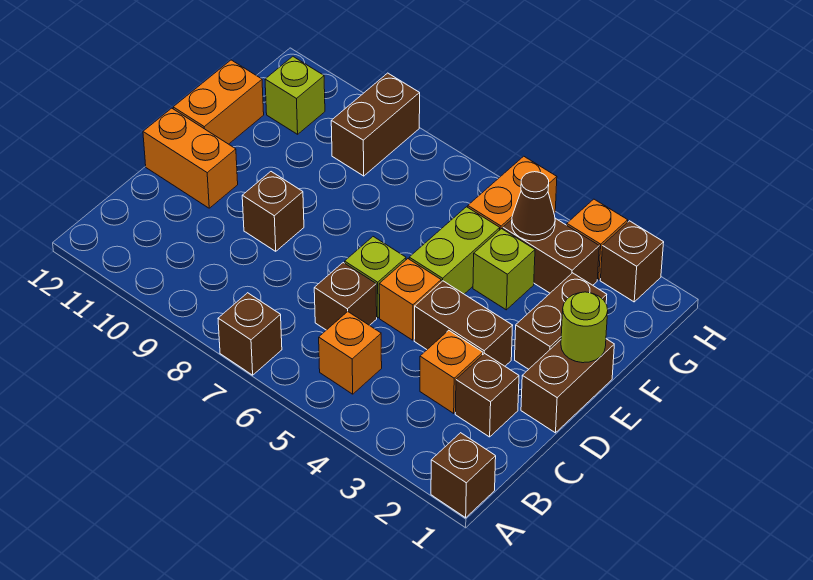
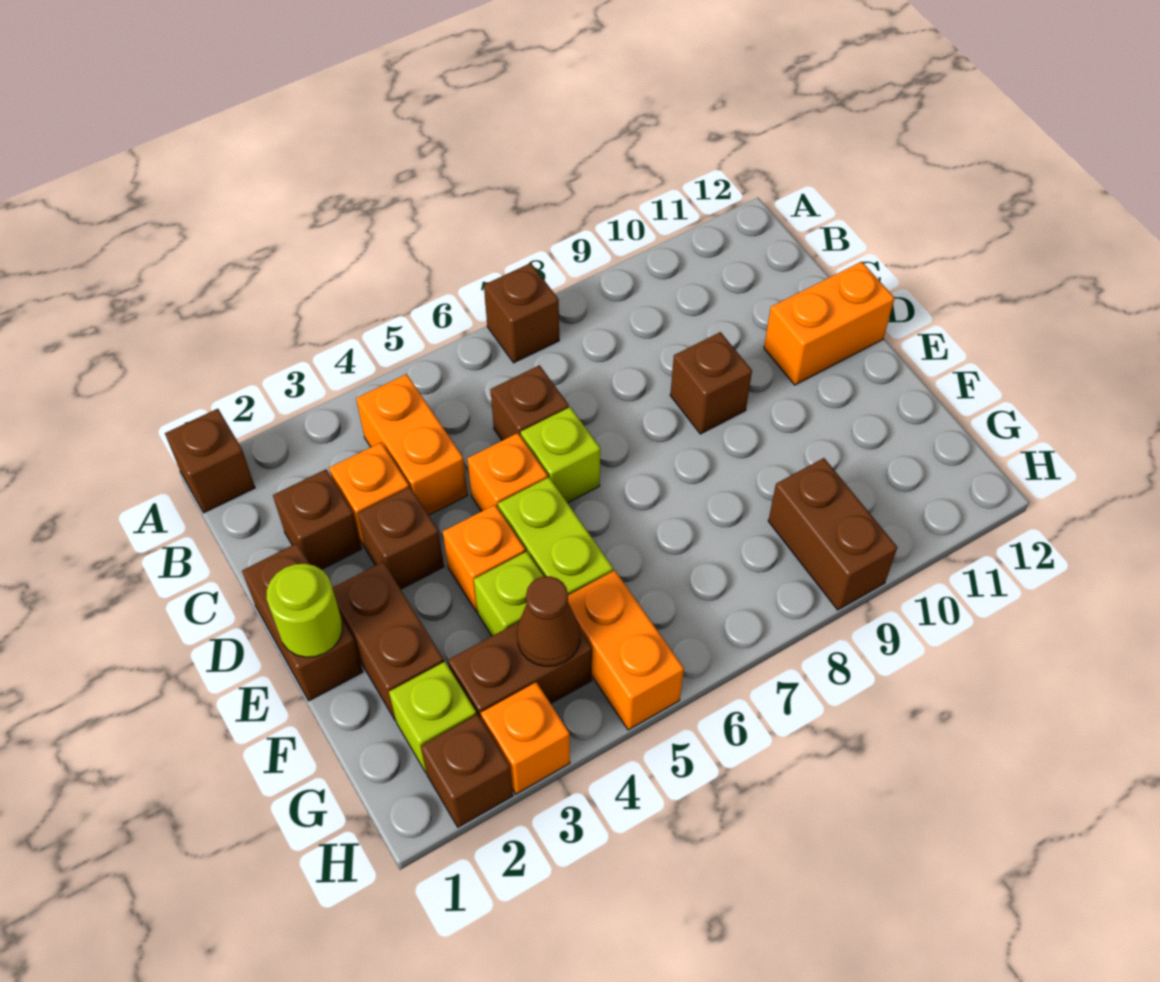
orange brick B5 level 1 -> orange brick E4 level 1
brown brick D3:D4 level 1 -> brown brick D3 level 1
orange brick E12:F12 level 1 -> orange brick B4:C4 level 1
lime brick G11 level 1 -> lime brick G2 level 1

